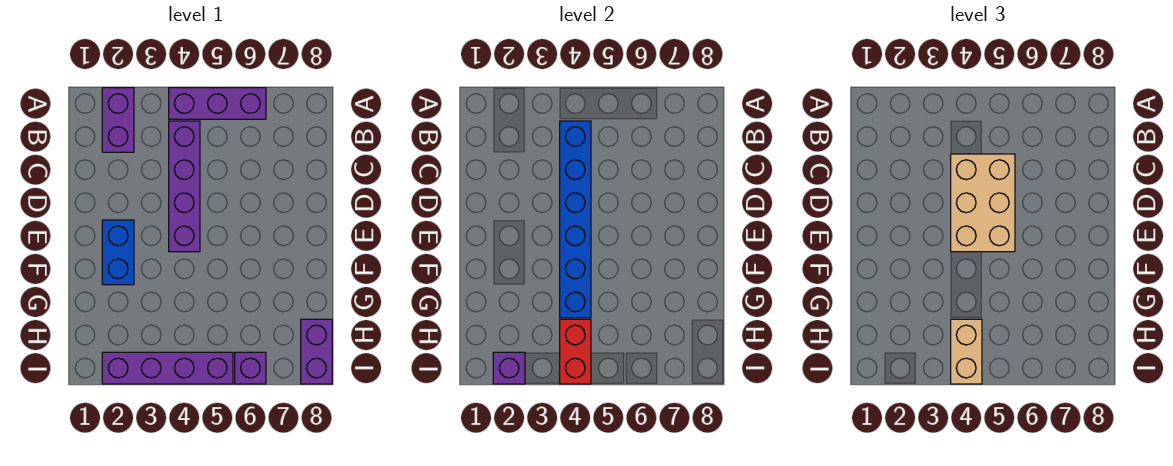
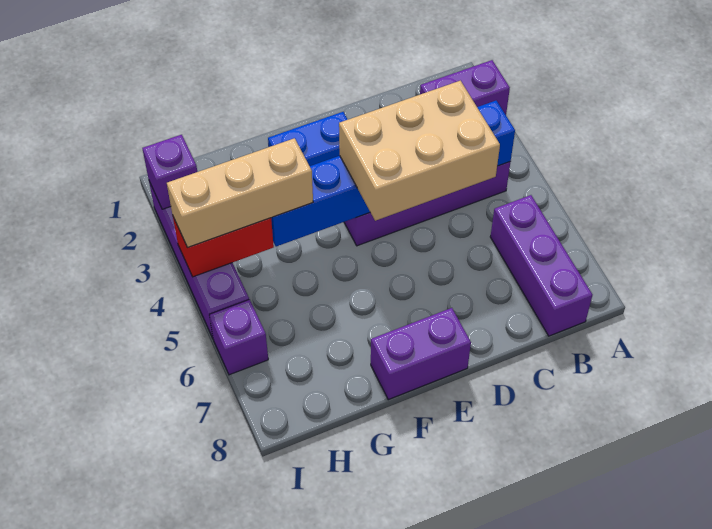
purple brick A4:A6 level 1 -> purple brick B6:B8 level 1
tan brick H4:I4 level 3 -> tan brick G4:I4 level 3
purple brick H8:I8 level 1 -> purple brick E8:F8 level 1

